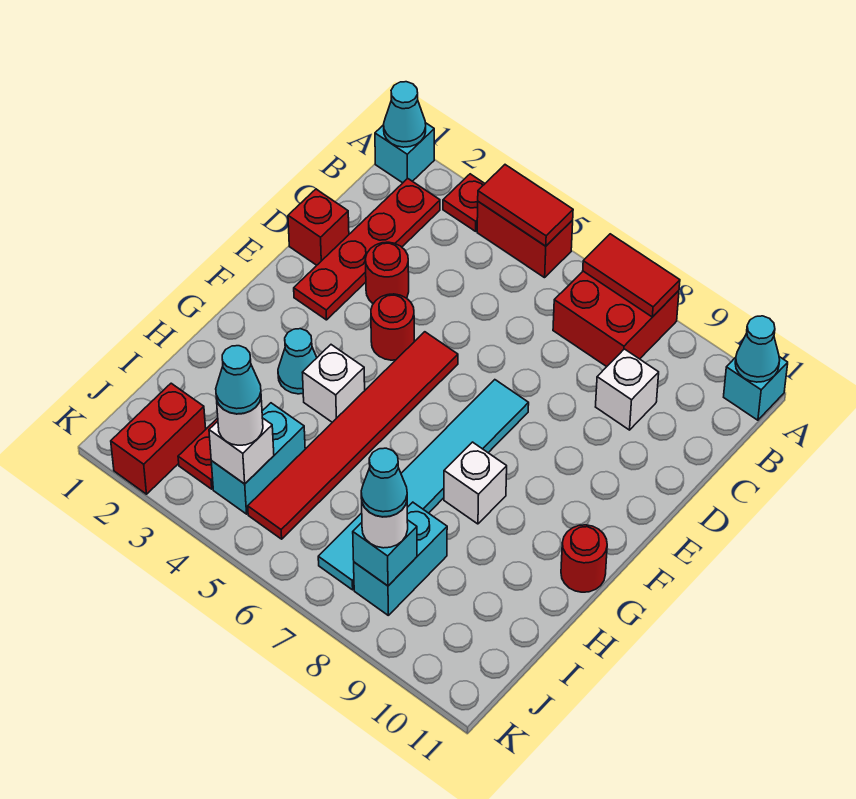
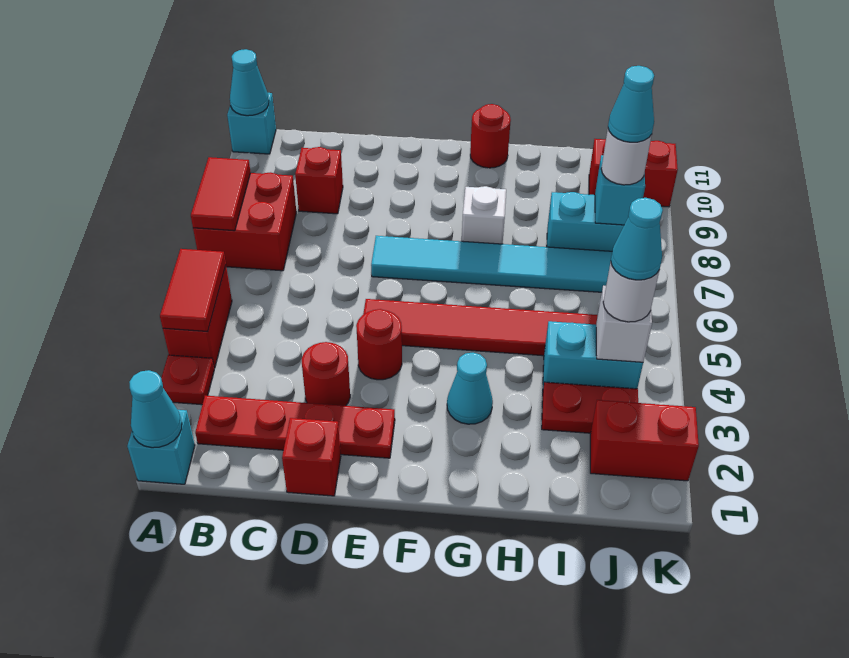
white brick C9 level 1 -> red brick C9 level 1
white brick G4 level 1 -> none
none -> red brick J10:K10 level 1

